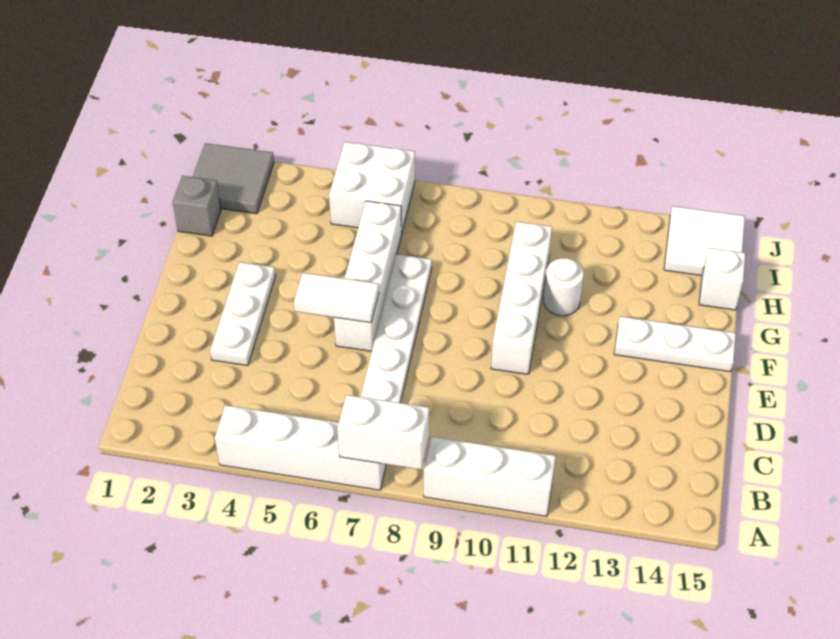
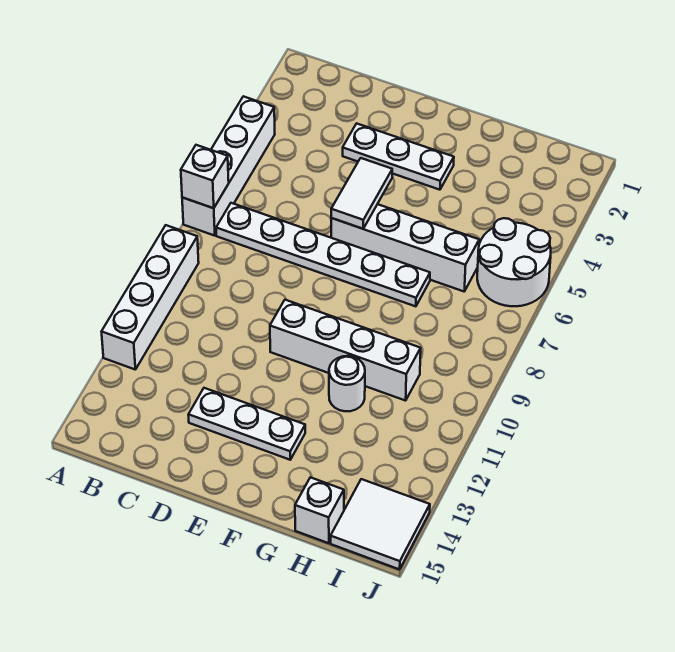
white brick A7:A8 level 2 -> white brick A7 level 2
white brick A9:A11 level 1 -> white brick A9:A12 level 1
white plate F13:F15 level 1 -> white plate D13:F13 level 1
grey brick H1 level 1 -> none
grey tile I1:J2 level 1 -> none
white brick I5:J6 level 1 -> white round brick I5:J6 level 1

